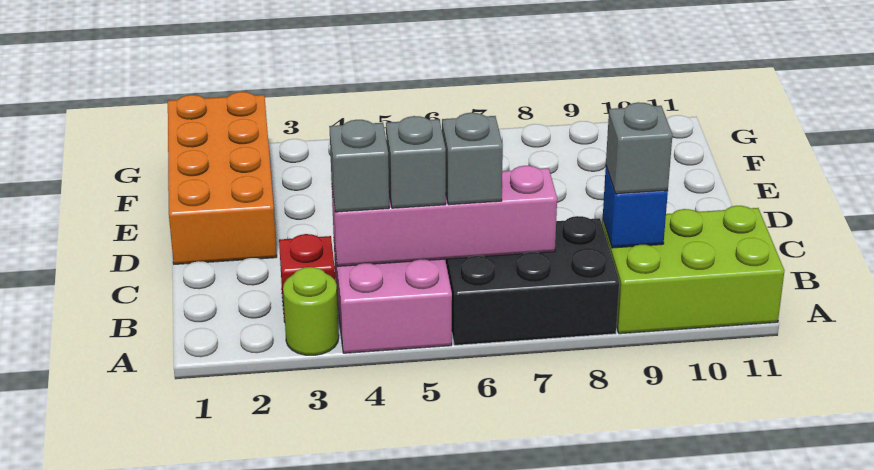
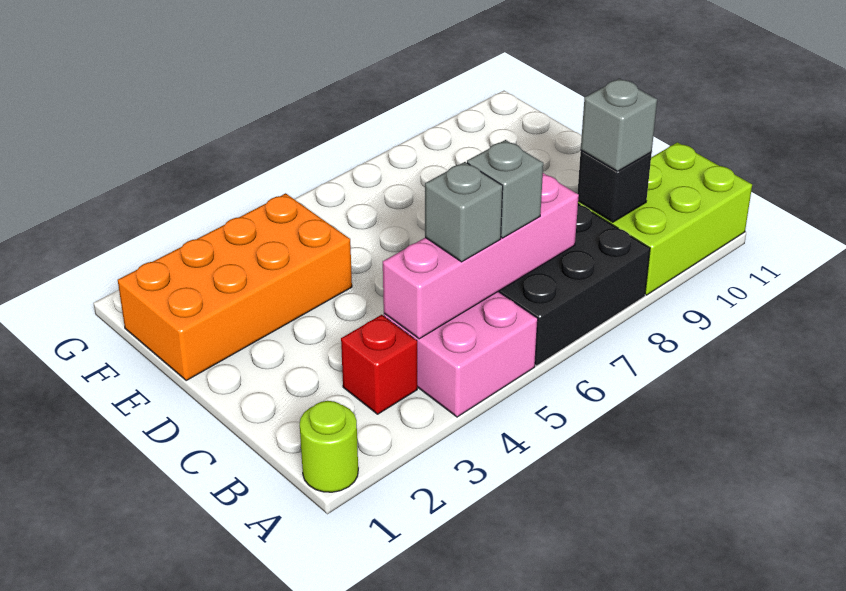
lime round brick A3 level 1 -> lime round brick A1 level 1
grey brick B4 level 3 -> none
blue brick B9 level 2 -> black brick B9 level 2
orange brick D1:G2 level 1 -> orange brick E1:F4 level 1

